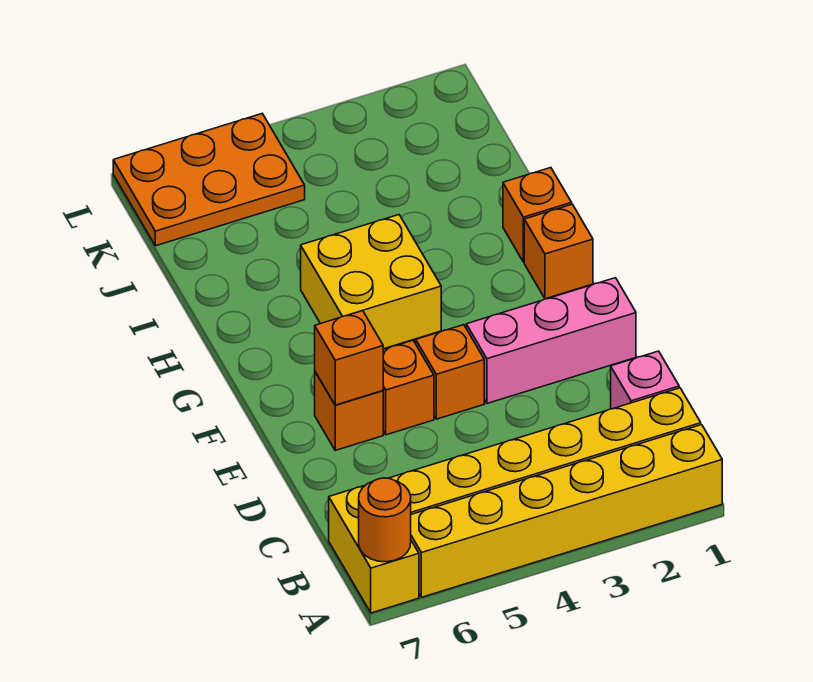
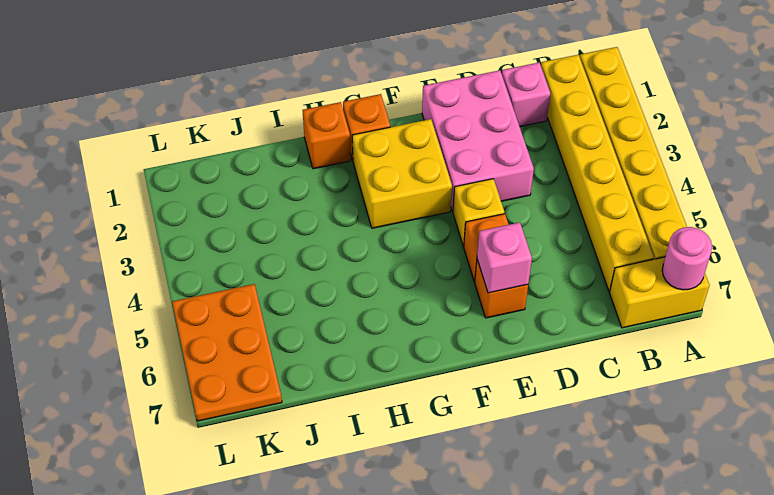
orange round brick A7 level 2 -> pink round brick A7 level 2
pink brick E1:E3 level 1 -> pink brick D1:E3 level 1
orange brick E4 level 1 -> yellow brick E4 level 1
orange brick E6 level 2 -> pink brick E6 level 2
yellow brick G4:H5 level 1 -> yellow brick F2:G3 level 1

